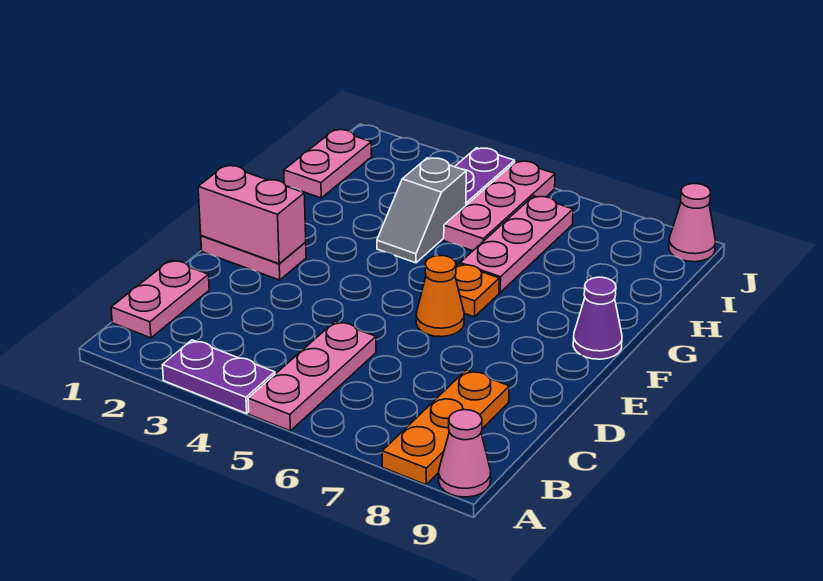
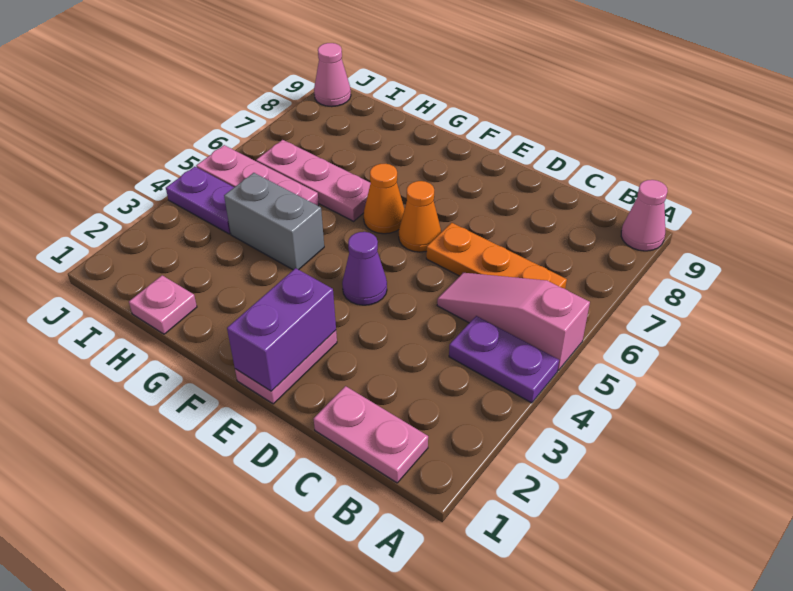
purple plate A3:A4 level 1 -> purple plate A4:B4 level 1
pink plate A5:C5 level 1 -> pink slope A5:C5 level 1 top A
orange plate A8:C8 level 1 -> orange plate B6:D6 level 1
pink brick E1:E2 level 2 -> purple brick E1:E2 level 2
orange plate F6 level 1 -> orange cone F6 level 1
purple cone F9 level 1 -> purple cone E4 level 1
grey slope G4:H4 level 1 top H -> grey brick G4:H4 level 1
pink plate H1:I1 level 1 -> pink plate H1 level 1

